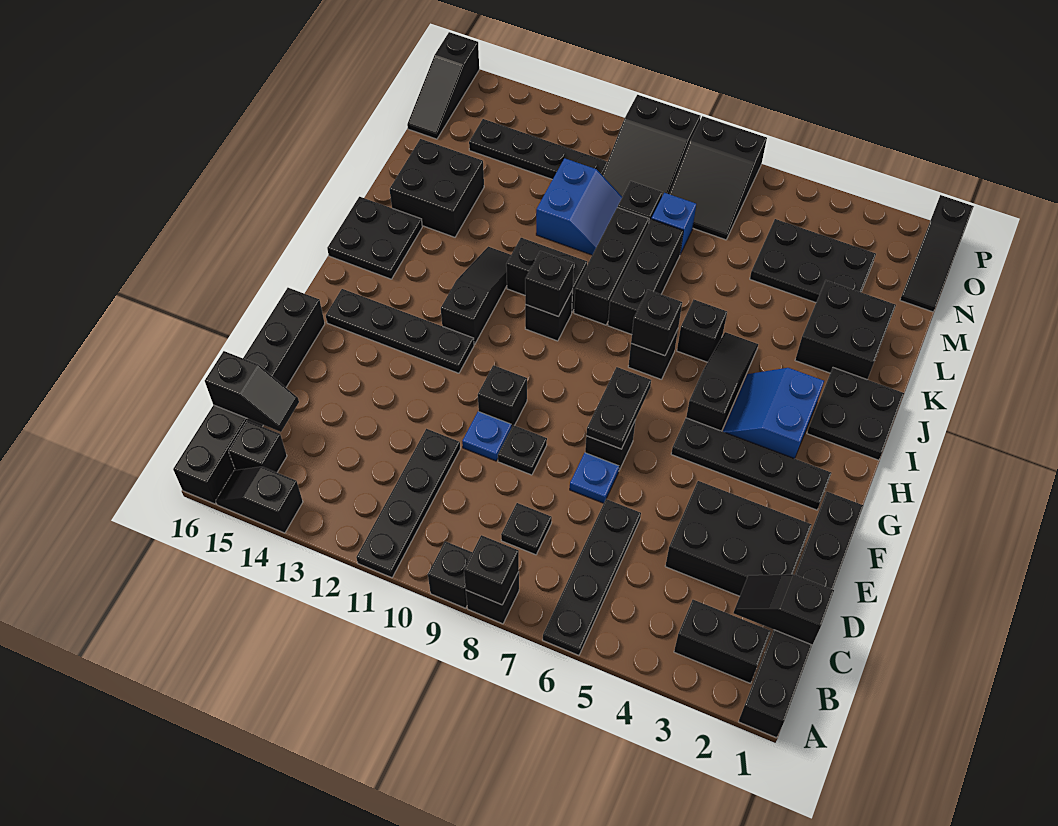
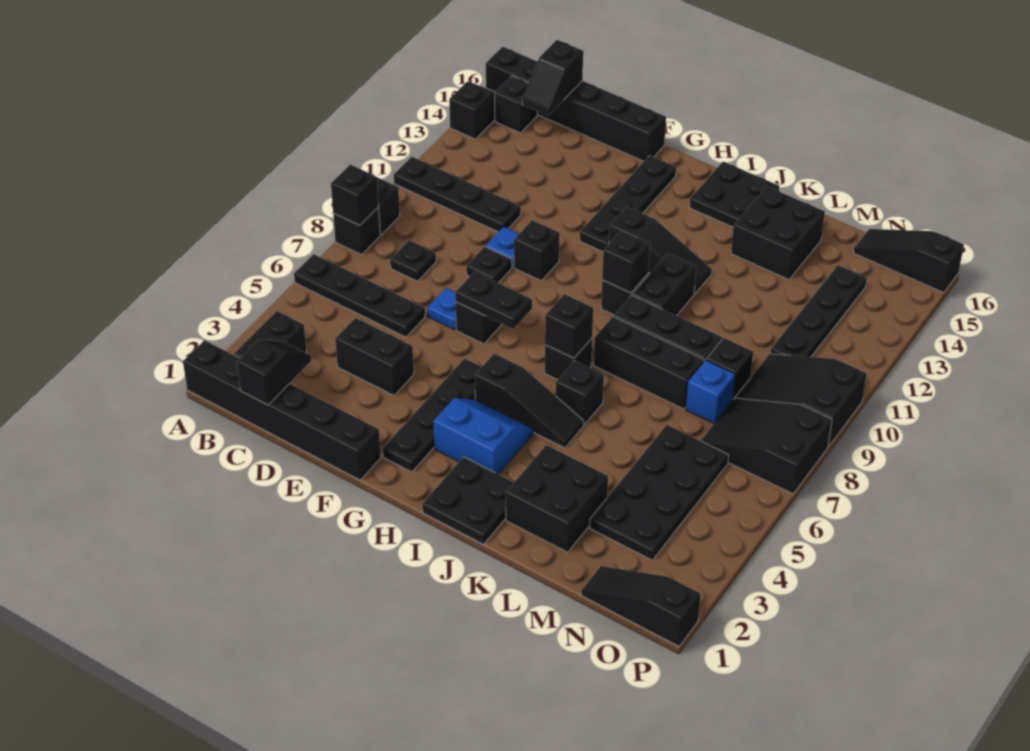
black brick D2:E4 level 1 -> black brick D4:E4 level 1
blue slope L10:M11 level 1 top 11 -> none
black plate M3:N5 level 1 -> black plate M3:N6 level 1

